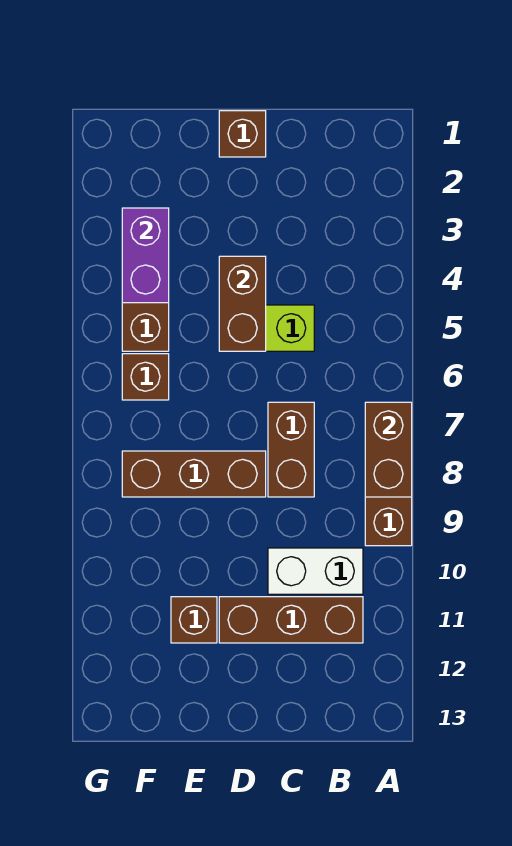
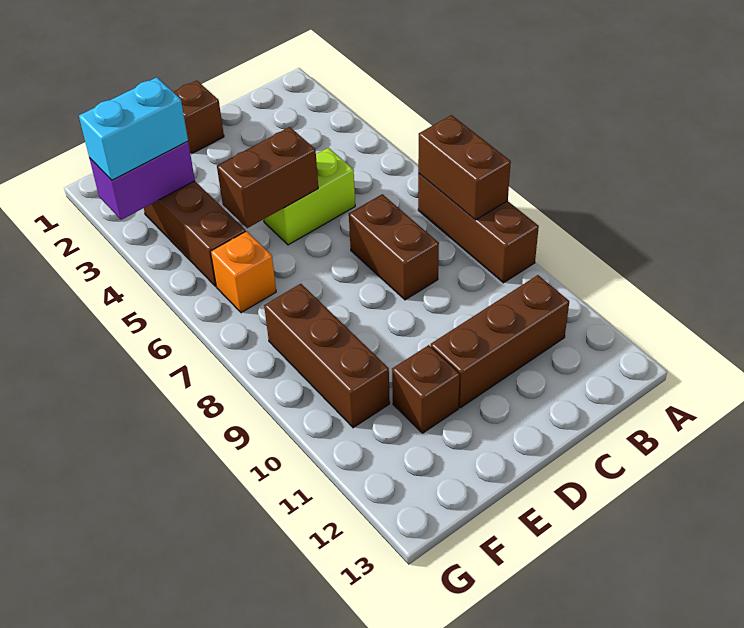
white brick B10:C10 level 1 -> none
brown brick D4:D5 level 2 -> brown brick D5:E5 level 2
brown brick D8:F8 level 1 -> brown brick F8:F10 level 1
purple brick F3:F4 level 2 -> purple brick F3:G3 level 2
none -> cyan brick F3:G3 level 3
brown brick F6 level 1 -> orange brick F6 level 1

